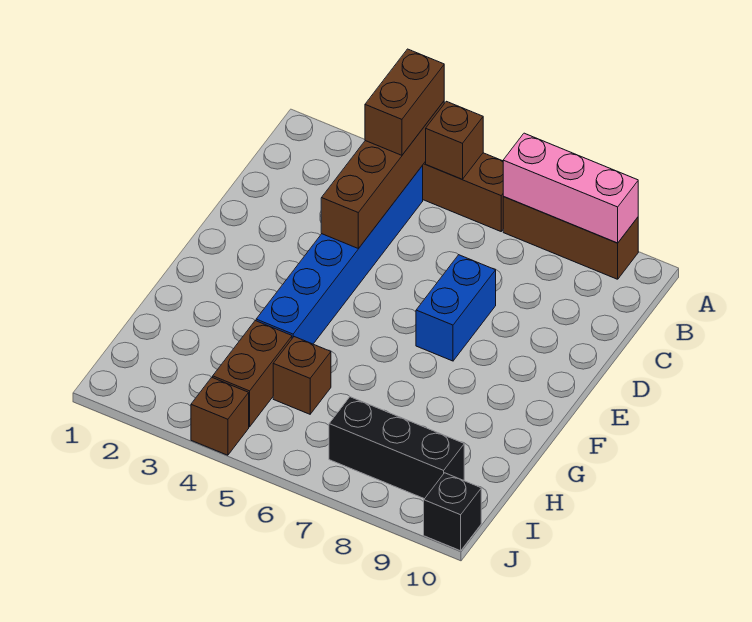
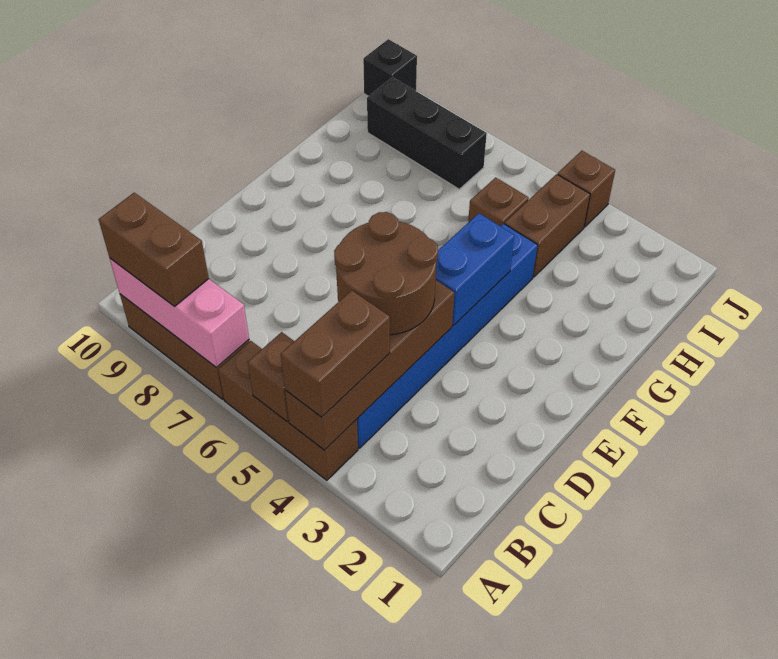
none -> brown brick A8:A9 level 3
none -> brown round brick C4:D5 level 3
blue brick D7:E7 level 1 -> blue brick E4:F4 level 2

